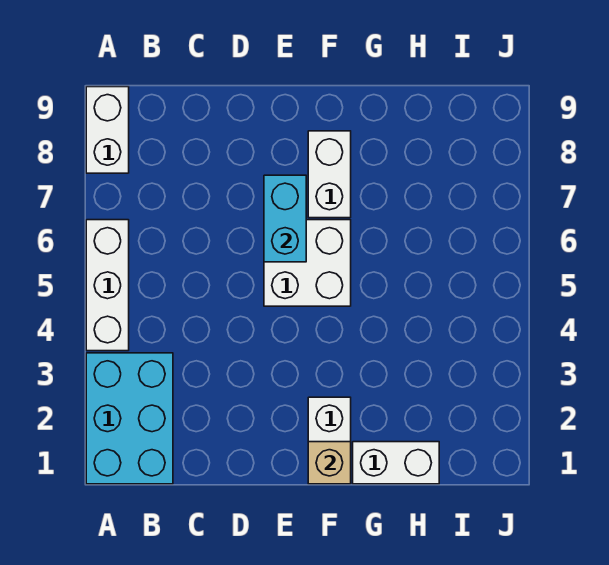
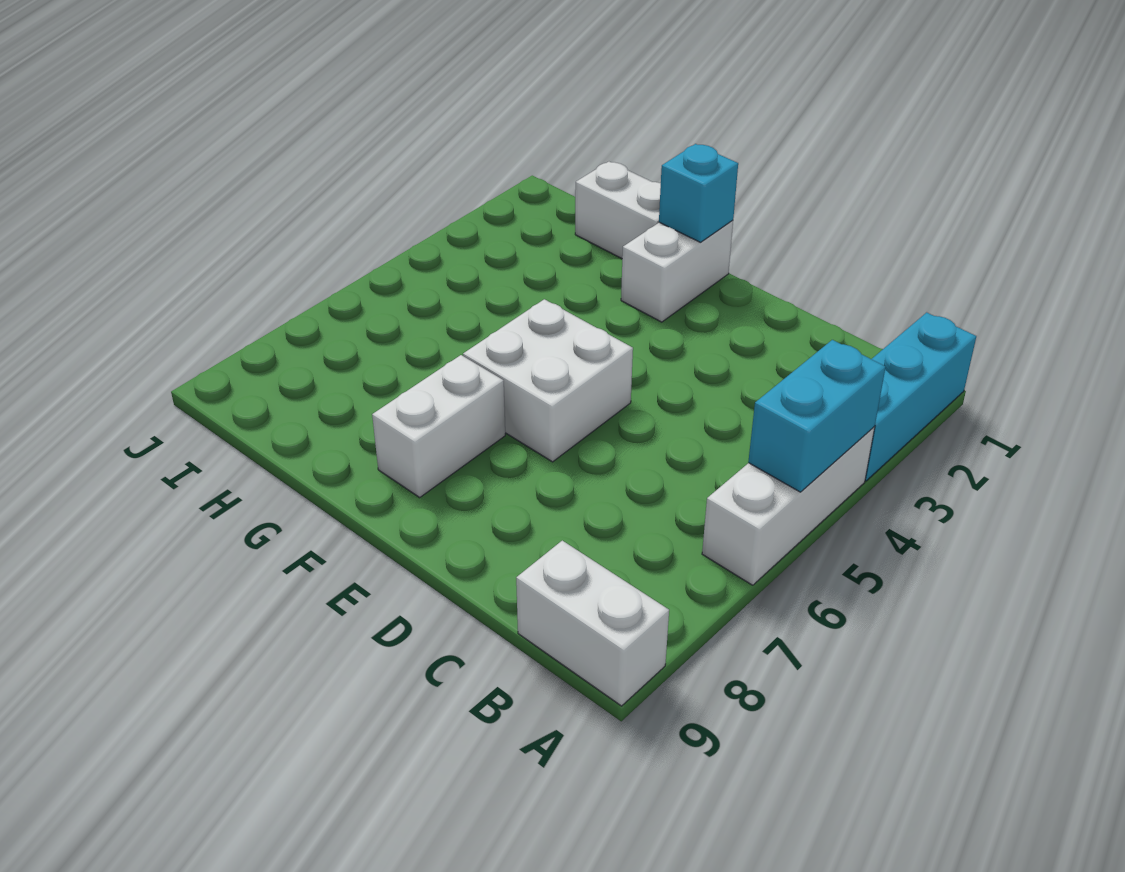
cyan brick A1:B3 level 1 -> cyan brick A1:A3 level 1
white brick A8:A9 level 1 -> white brick A9:B9 level 1
cyan brick E6:E7 level 2 -> cyan brick A4:A5 level 2
tan brick F1 level 2 -> cyan brick F1 level 2

